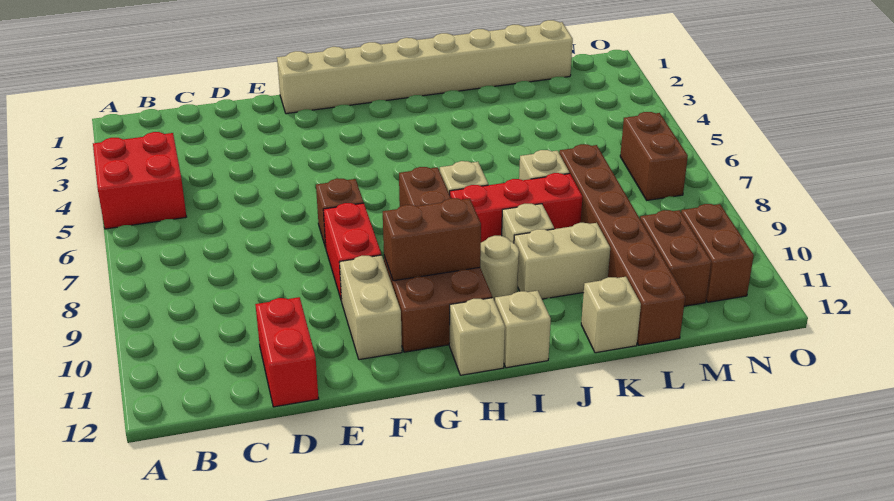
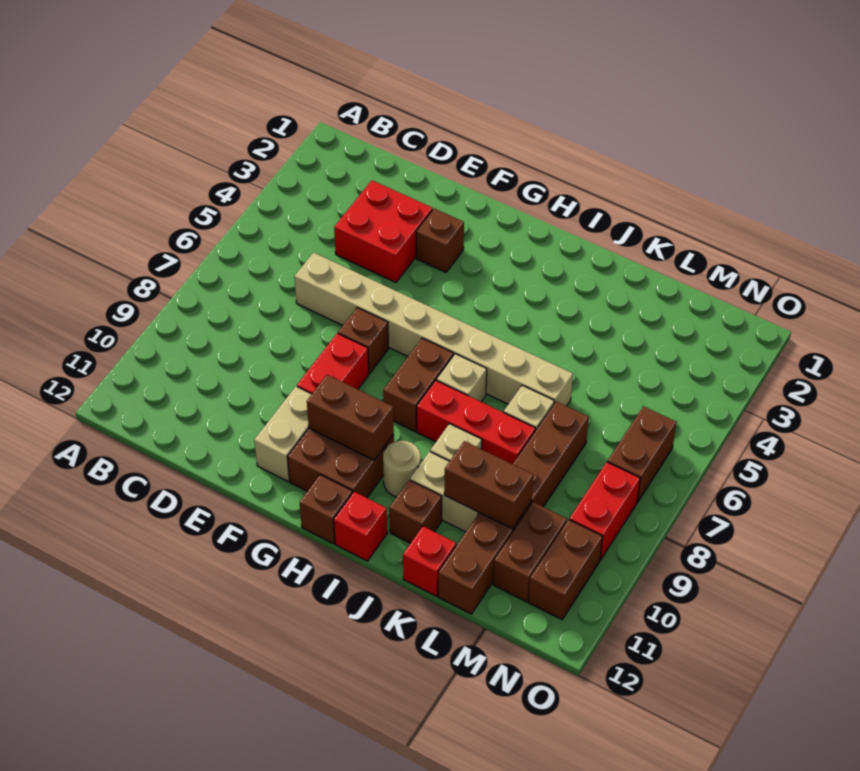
red brick A4:B5 level 1 -> red brick D3:E4 level 1
red brick D11:D12 level 1 -> red brick N8:N9 level 1
tan brick F1:M1 level 1 -> tan brick D6:K6 level 1
none -> brown brick F3 level 1
tan brick H12 level 1 -> brown brick H12 level 1
tan brick I12 level 1 -> red brick I12 level 1
none -> brown brick J11 level 1
none -> brown brick K10:L10 level 2
tan brick K12 level 1 -> red brick K12 level 1

